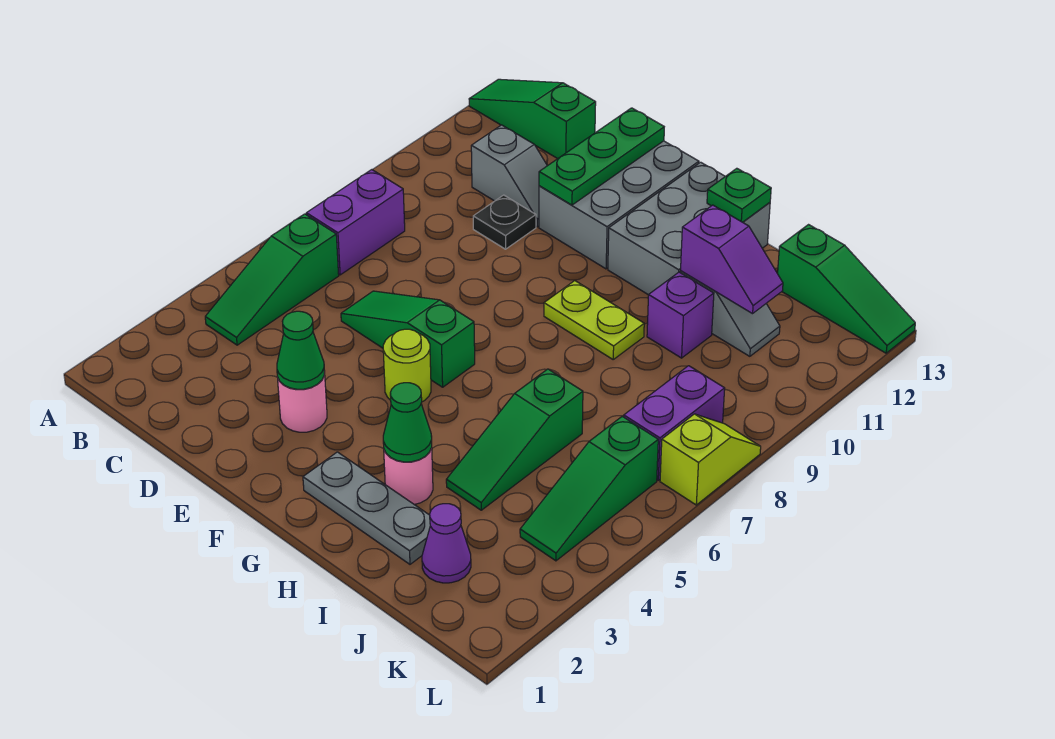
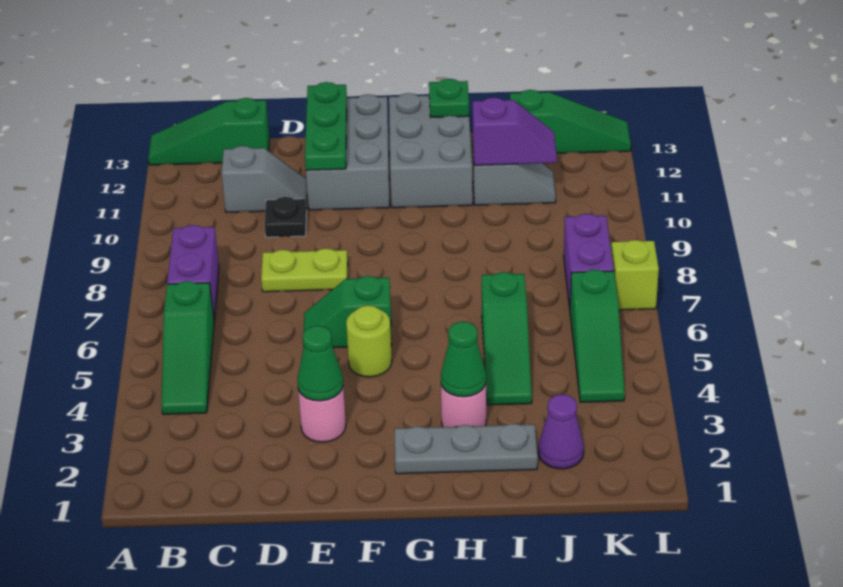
green slope D6:F6 level 1 top F -> green slope E6:F6 level 1 top F
lime plate G9:H9 level 1 -> lime plate D8:E8 level 1
purple brick I10 level 1 -> none

